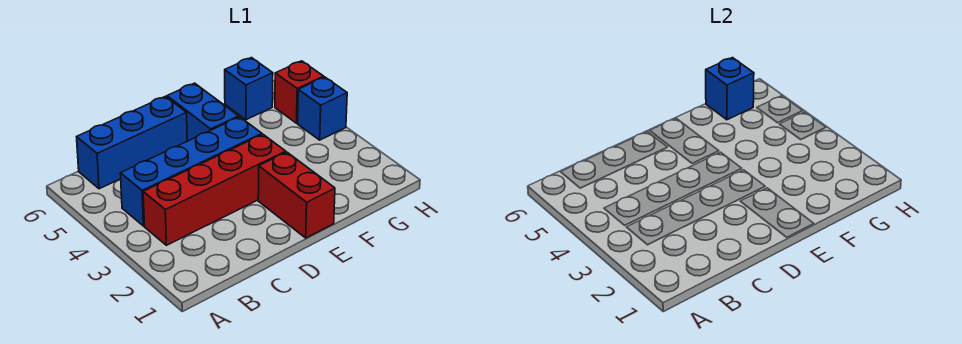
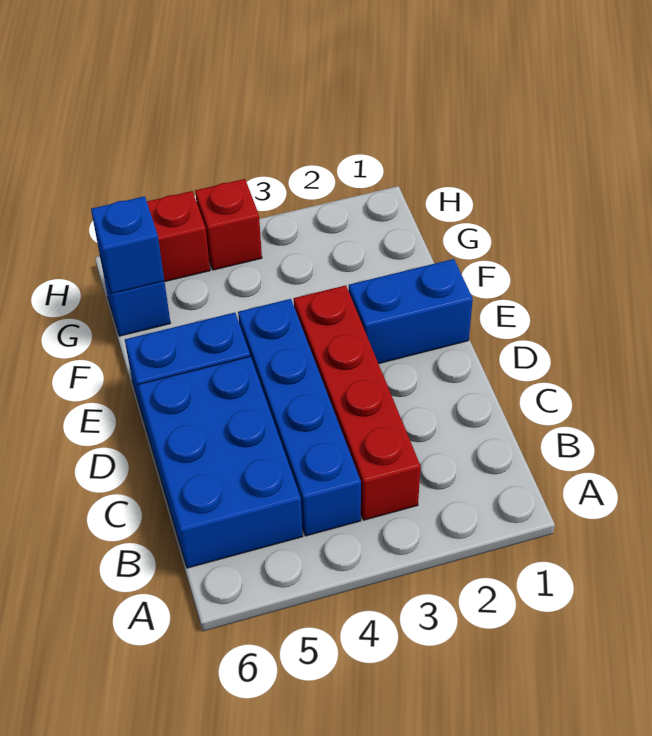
blue brick B6:D6 level 1 -> blue brick B5:D6 level 1
red brick E1:E2 level 1 -> blue brick E1:E2 level 1
blue brick H4 level 1 -> red brick H4 level 1

